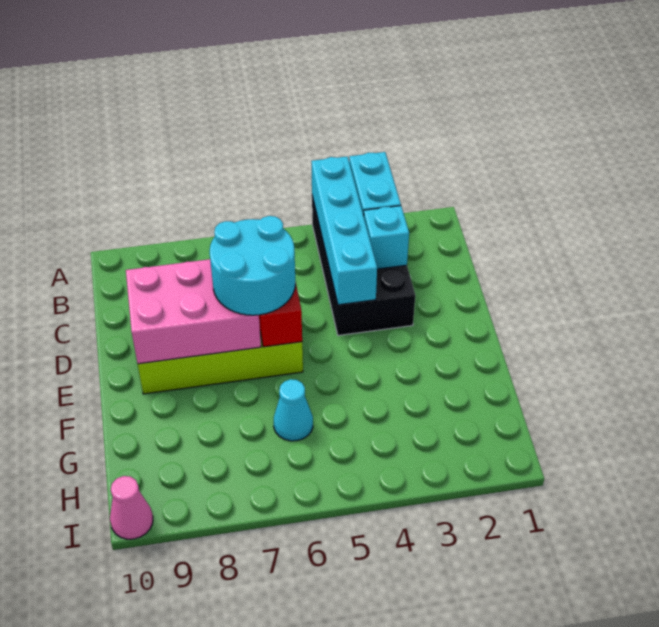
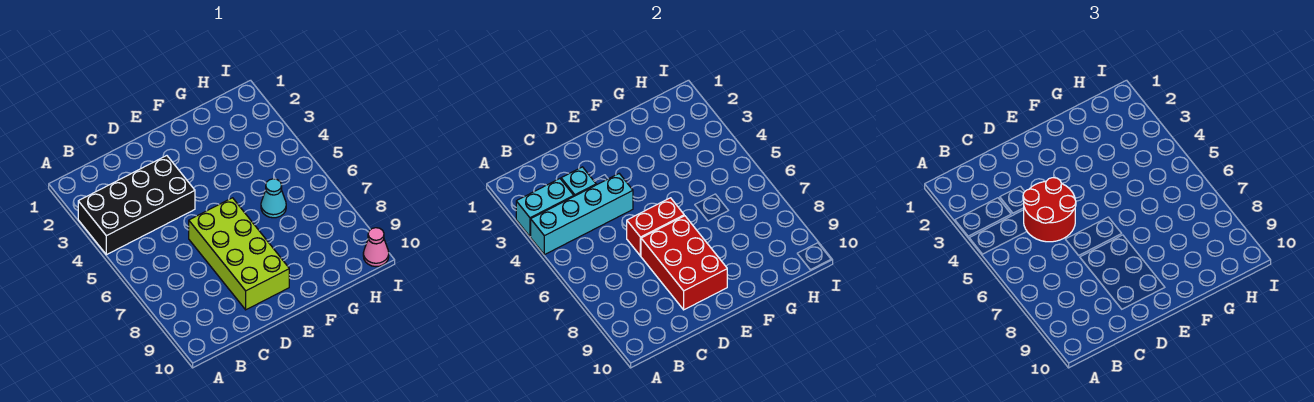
none -> red round brick C4:D5 level 3
cyan round brick D6:E7 level 3 -> none
pink brick D7:E9 level 2 -> red brick D7:E9 level 2

